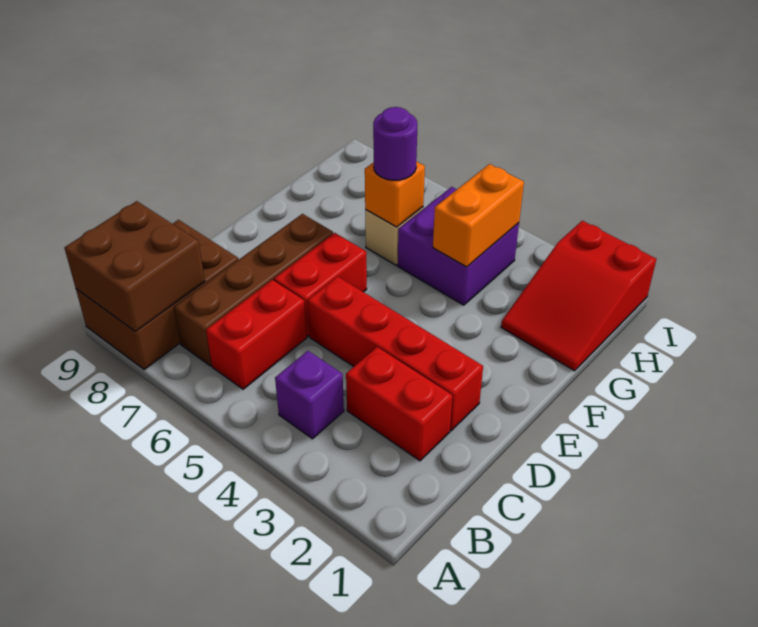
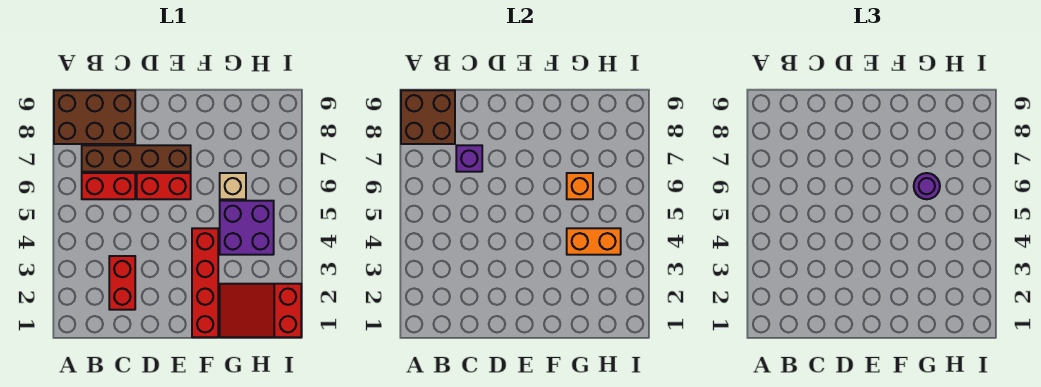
purple brick B4 level 1 -> purple brick C7 level 2
red brick D2:D5 level 1 -> red brick F1:F4 level 1

